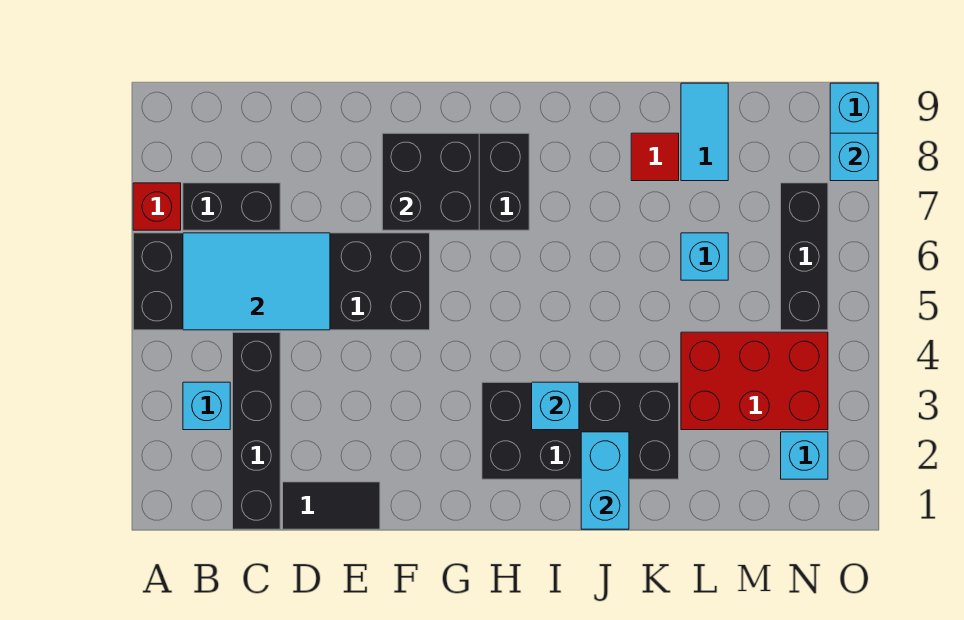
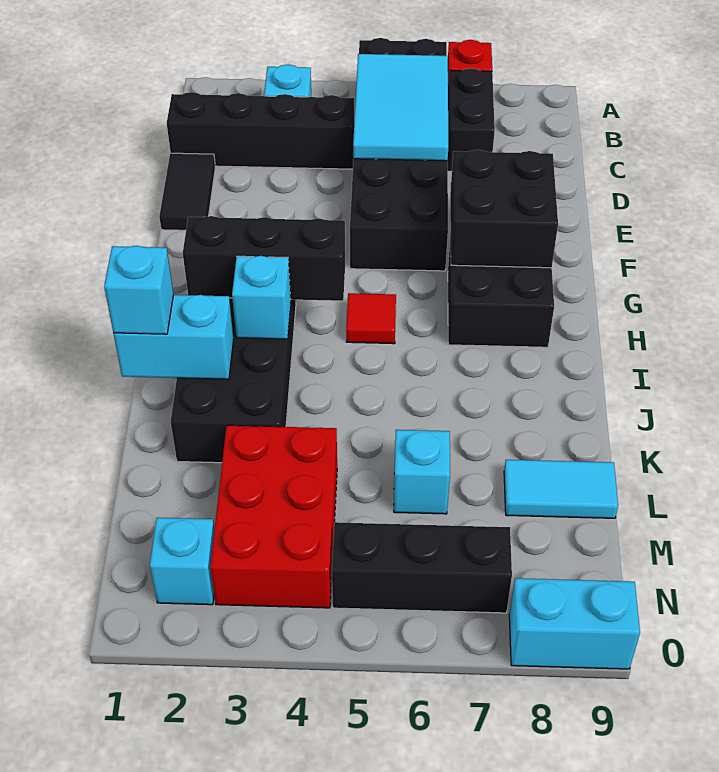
none -> black brick H2:H4 level 2
red tile K8 level 1 -> red tile H5 level 1
cyan brick O8 level 2 -> cyan brick J1 level 3

